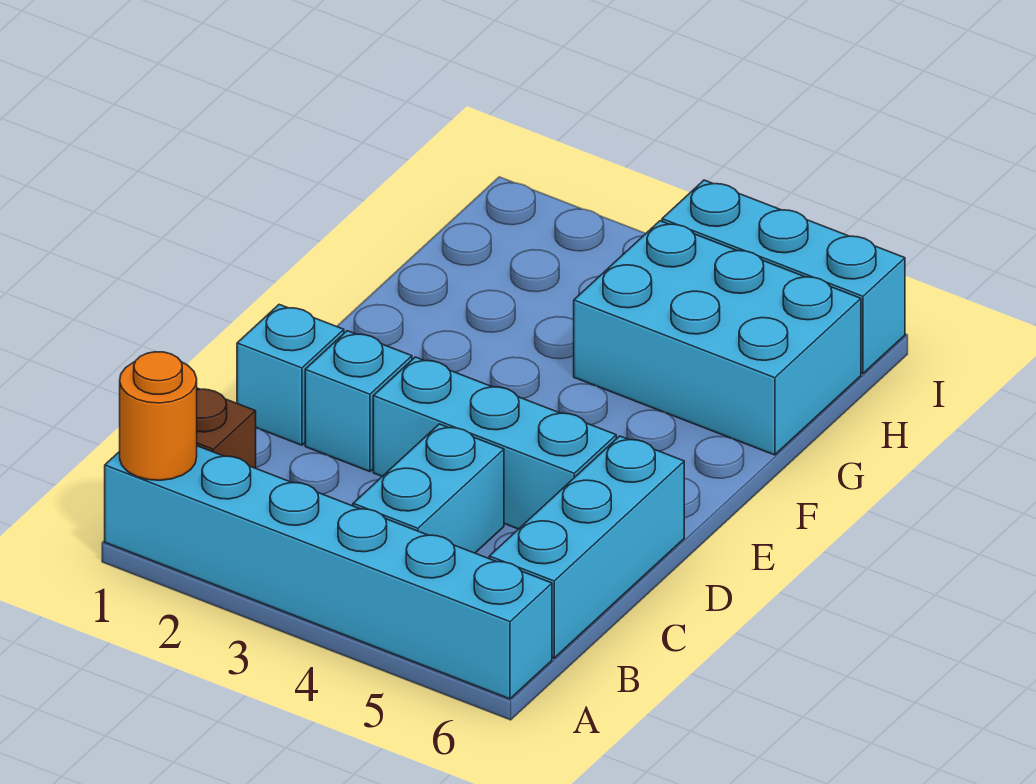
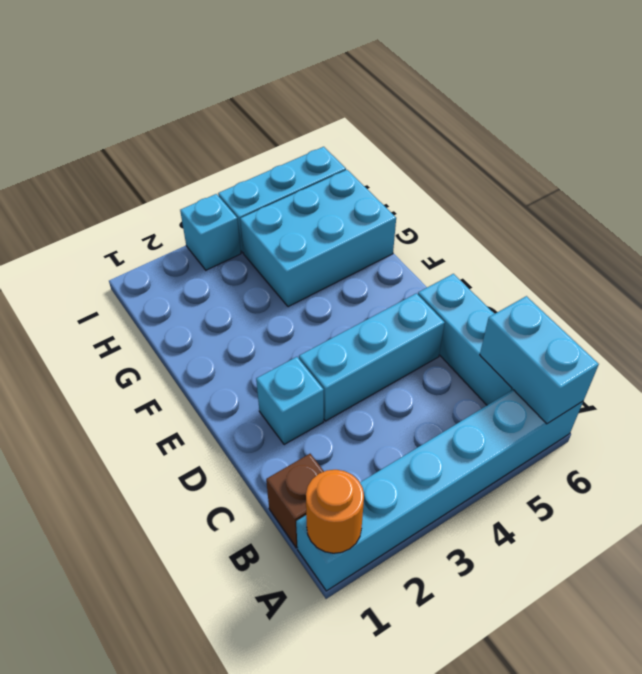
cyan brick B4:C4 level 1 -> cyan brick A6:B6 level 2
cyan brick D1 level 1 -> cyan brick I3 level 1

